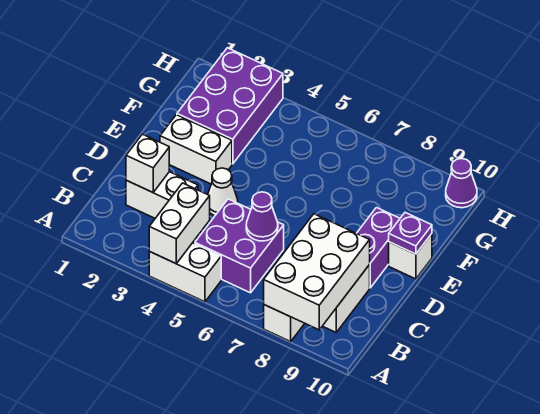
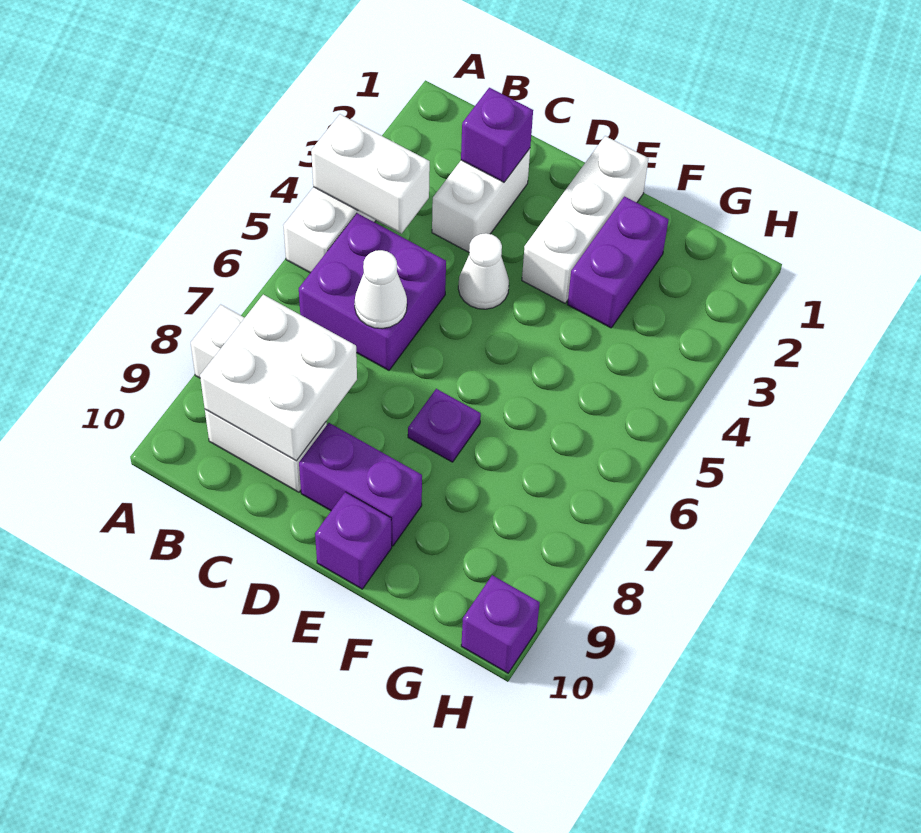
white brick A8:C9 level 2 -> white brick B8:C9 level 2
white brick C2 level 2 -> purple brick C2 level 2
purple cone C6 level 2 -> white cone C6 level 2
white brick E2:E3 level 1 -> white brick E1:E3 level 1
white brick E10 level 1 -> purple brick E10 level 1
purple plate E10 level 2 -> purple plate E7 level 1
purple brick F2:H3 level 1 -> purple brick F2:F3 level 1
purple cone H10 level 1 -> purple brick H10 level 1

